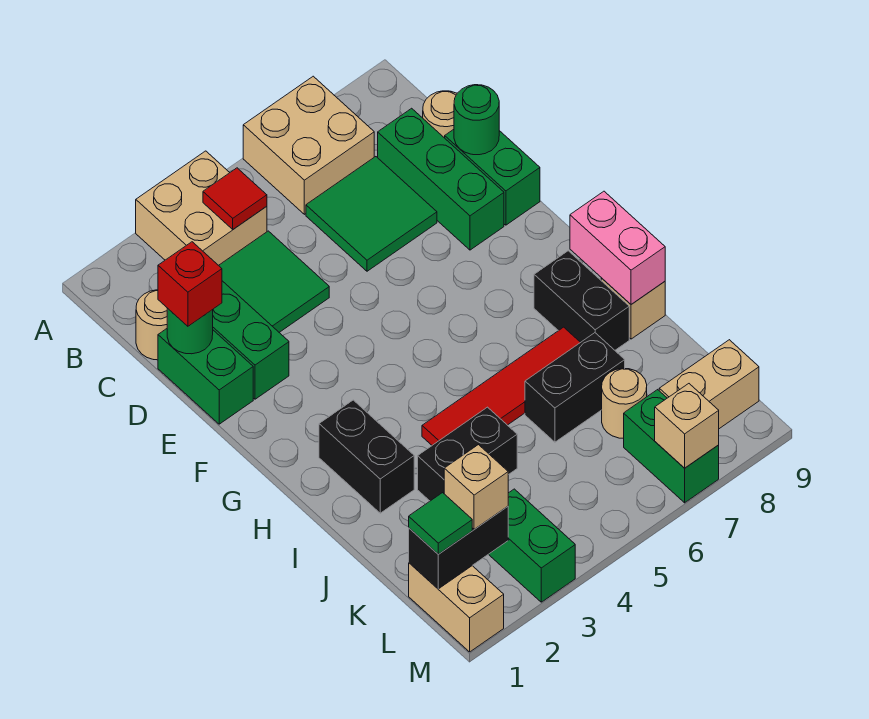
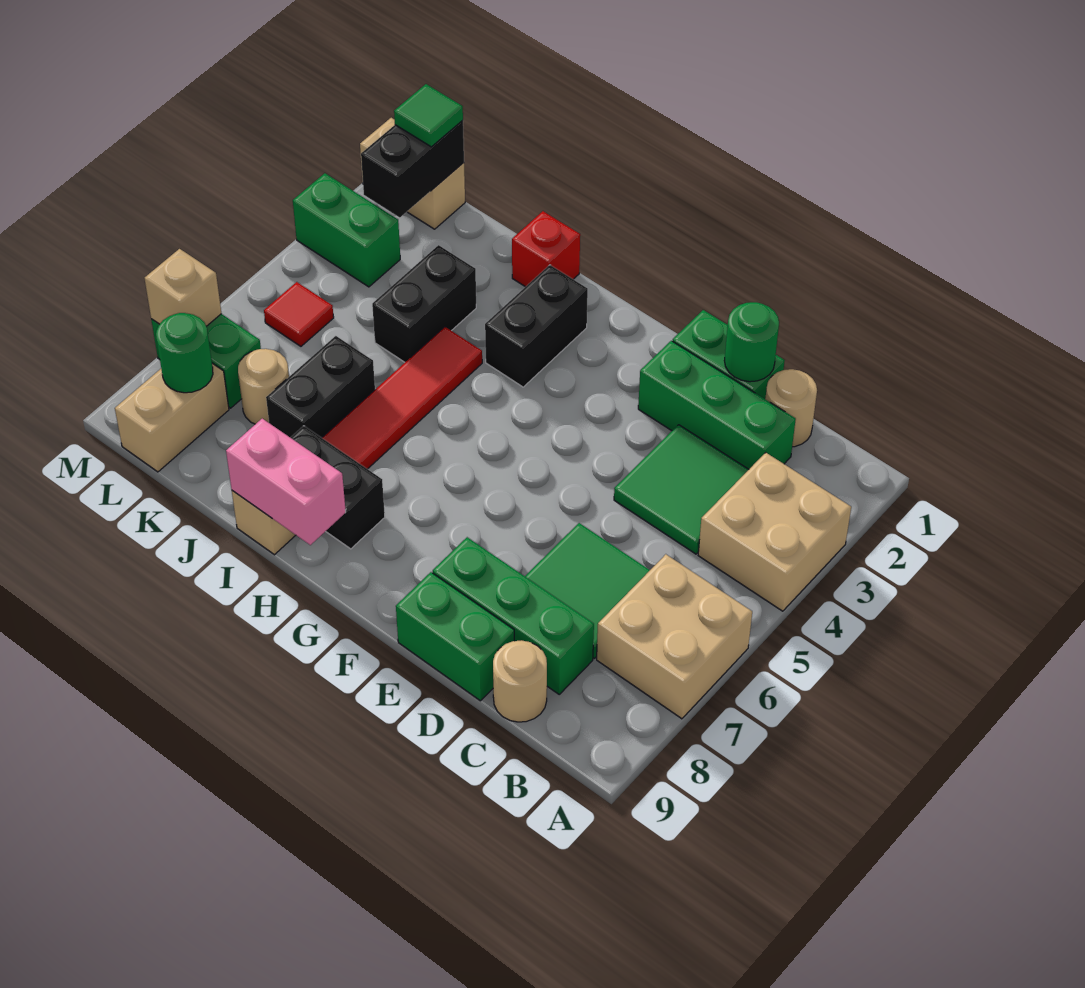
red tile B4 level 2 -> red tile L5 level 1
red brick D1 level 3 -> red brick I1 level 1
green round brick D9 level 2 -> green round brick L8 level 2
black brick H2:I2 level 1 -> black brick H2:H3 level 1
tan brick L2 level 3 -> none

